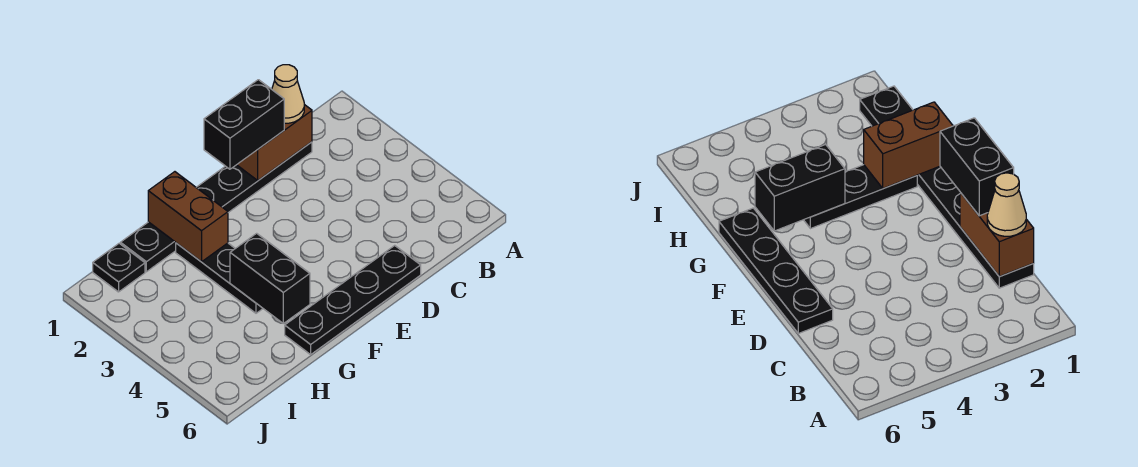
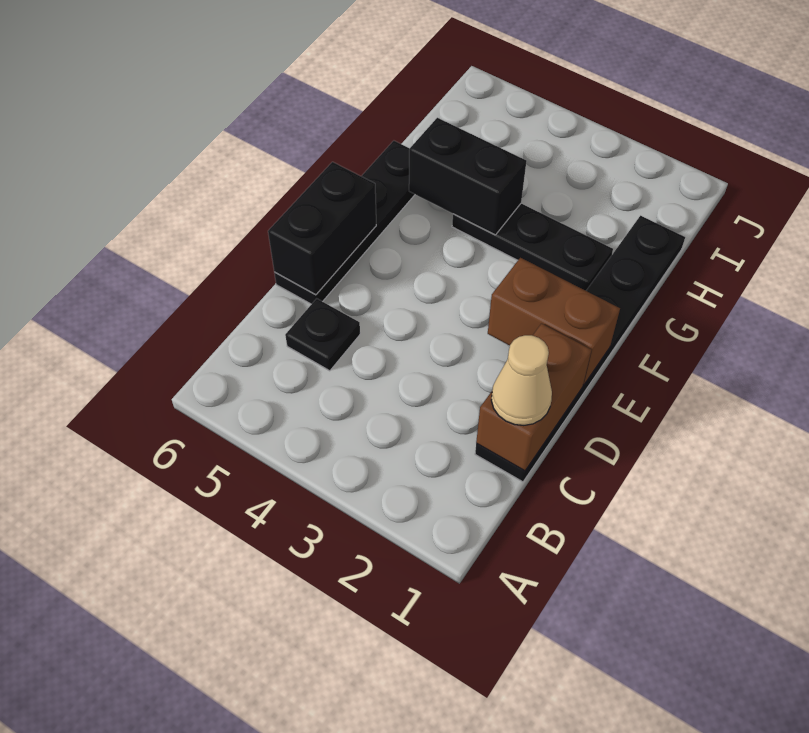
black brick D1:E1 level 3 -> black brick D6:E6 level 2
brown brick G1:G2 level 2 -> brown brick E1:E2 level 2
black plate I1 level 1 -> black plate C5 level 1

